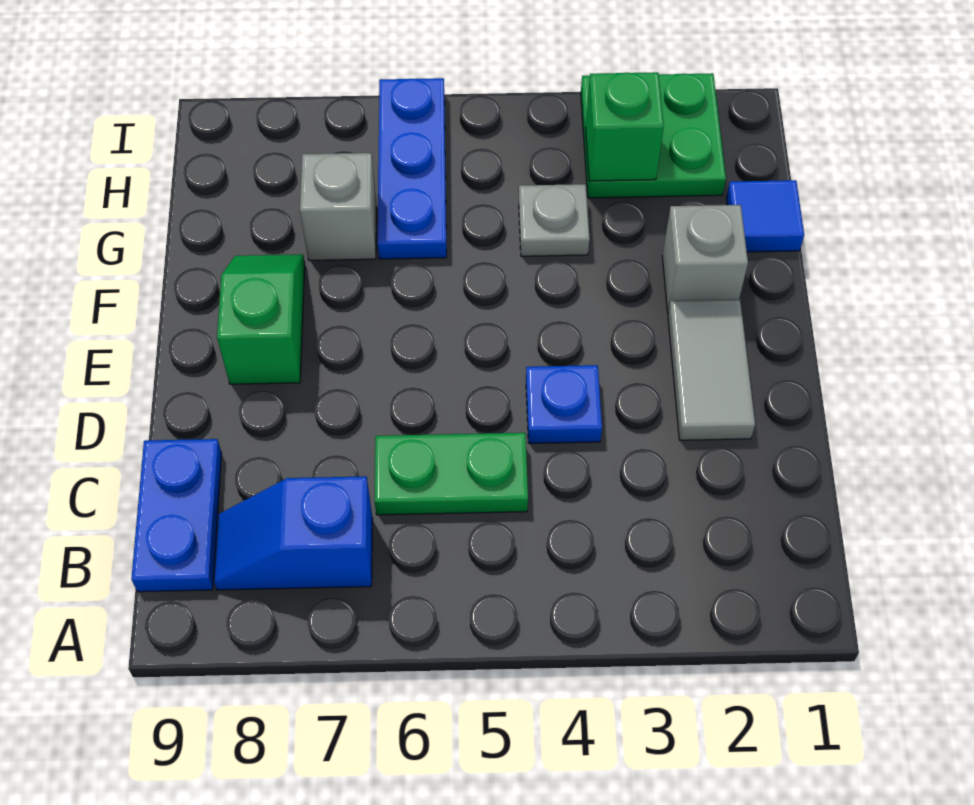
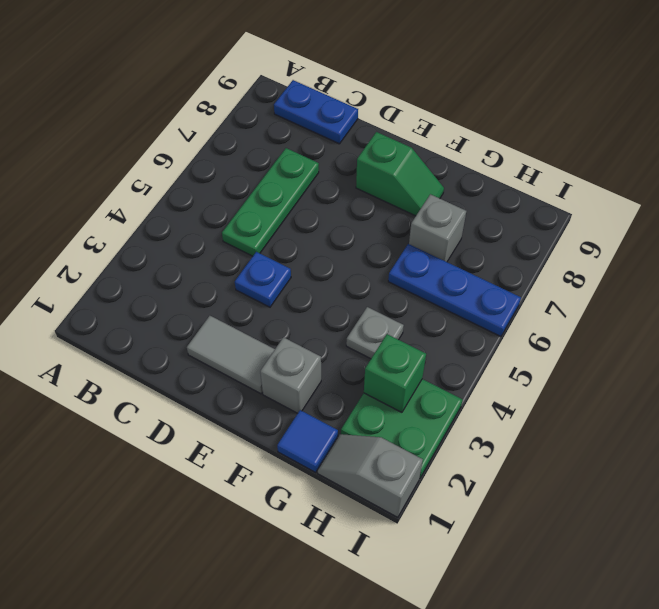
blue slope B7:B8 level 1 top 7 -> none
green plate C5:C6 level 1 -> green plate C5:C7 level 1
none -> grey slope H1:I1 level 1 top I

